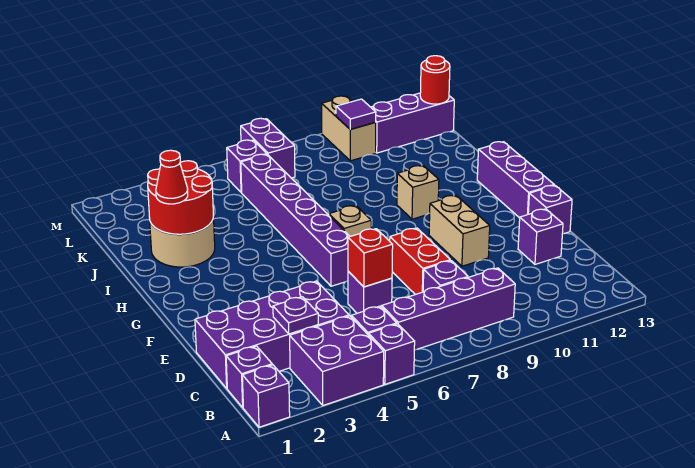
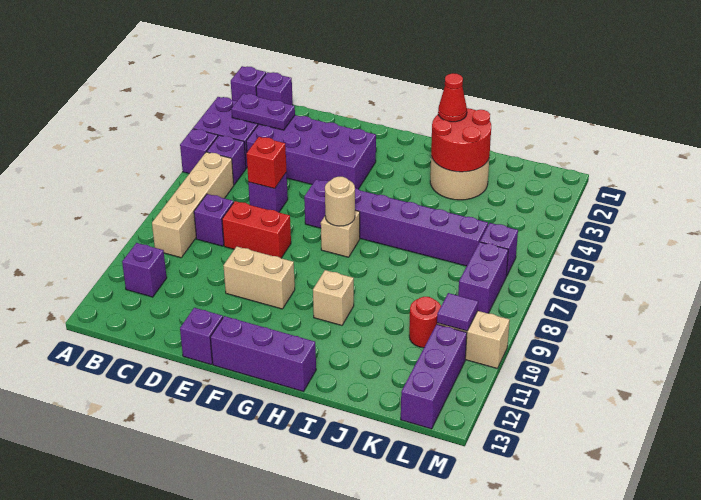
purple brick B6:B9 level 1 -> tan brick B6:B9 level 1
purple brick C1:D4 level 1 -> purple brick C3:F4 level 1
purple plate C3 level 2 -> purple plate B3:C3 level 2
purple brick D12 level 1 -> purple brick B11 level 1
none -> tan round brick G7 level 2
purple brick L7:M7 level 1 -> purple brick L7:L8 level 1
red round brick L13 level 2 -> red round brick K10 level 1

